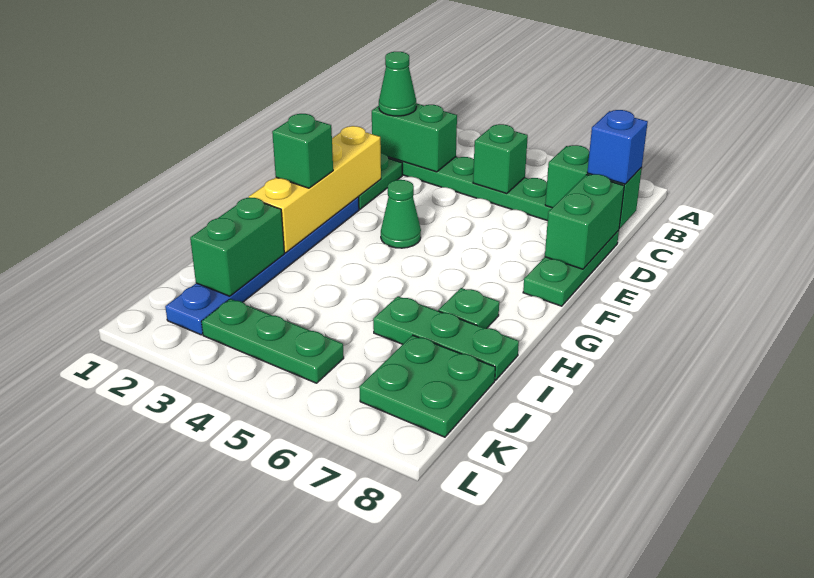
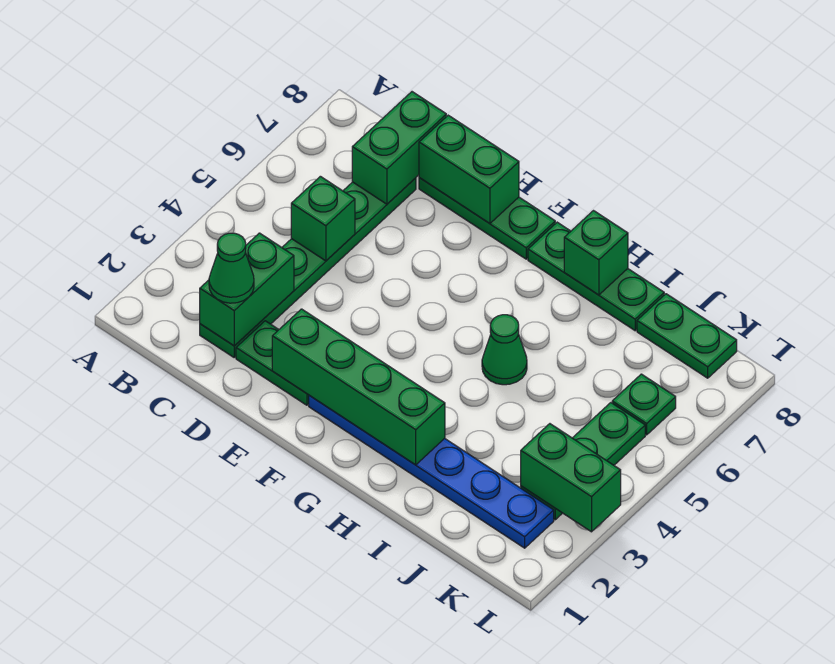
blue brick C8 level 3 -> none
yellow brick E2:H2 level 2 -> green brick E2:H2 level 2
green cone F4 level 1 -> green cone H5 level 1
green brick G2 level 3 -> green brick H8 level 2
green plate H7 level 1 -> green plate K6 level 1
green brick I2:J2 level 2 -> green brick K3:L3 level 2
green plate I6:I8 level 1 -> green plate G8:I8 level 1
green plate J7:K8 level 1 -> green plate J8:K8 level 1

